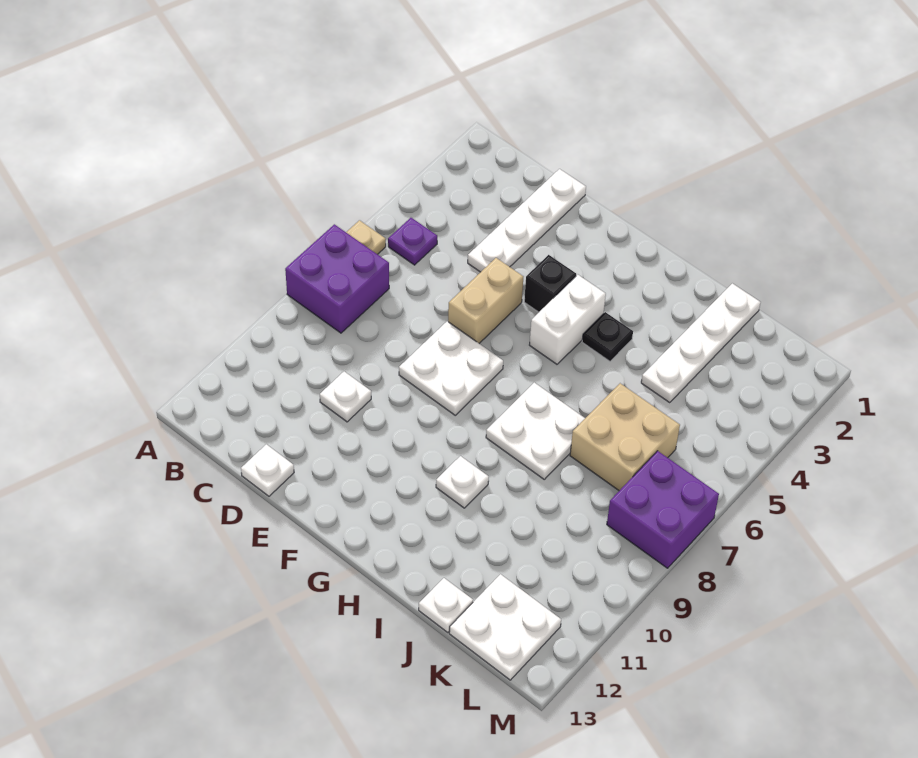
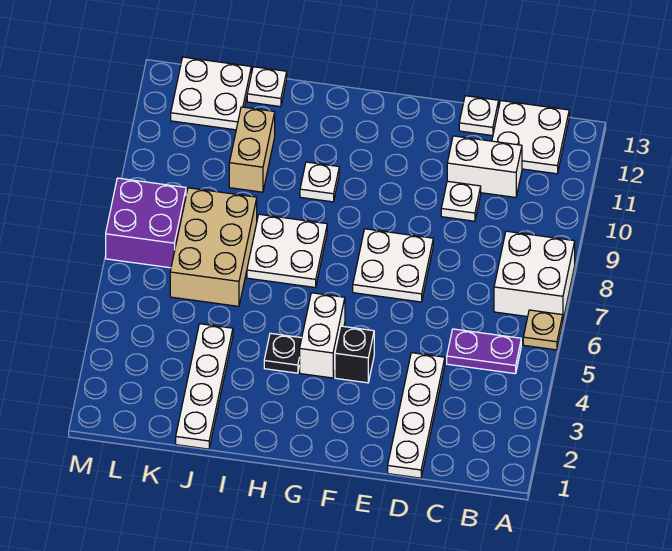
purple brick A7:B8 level 1 -> white brick A7:B8 level 1
purple plate B5 level 1 -> purple plate B5:C5 level 1
none -> white plate B12:C13 level 1
none -> white brick C11:D11 level 1
tan brick E5:E6 level 1 -> tan brick J10:J11 level 1
tan brick J6:K7 level 1 -> tan brick J6:K8 level 1

